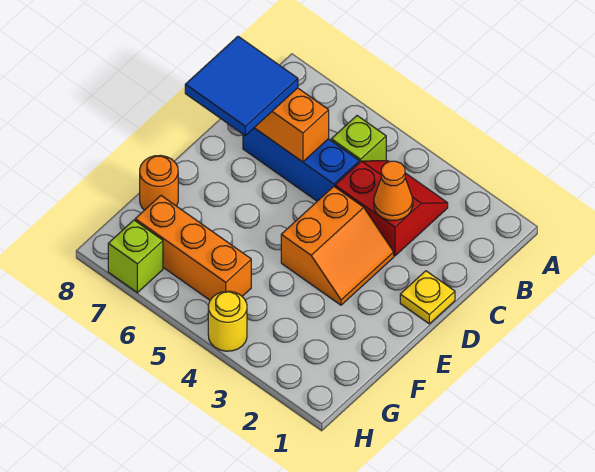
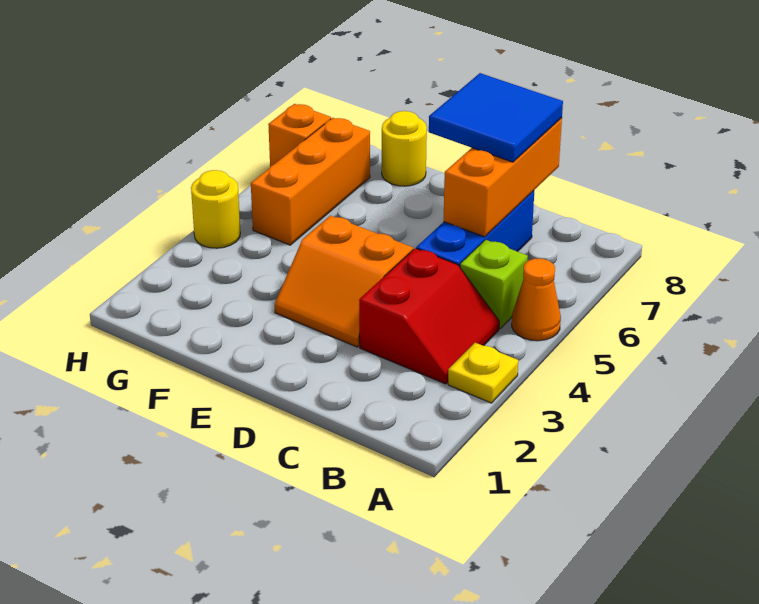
orange cone C3 level 2 -> orange cone A5 level 1
yellow plate D1 level 1 -> yellow plate A3 level 1
orange round brick F8 level 1 -> yellow round brick F8 level 1
lime brick H7 level 1 -> orange brick H7 level 1

